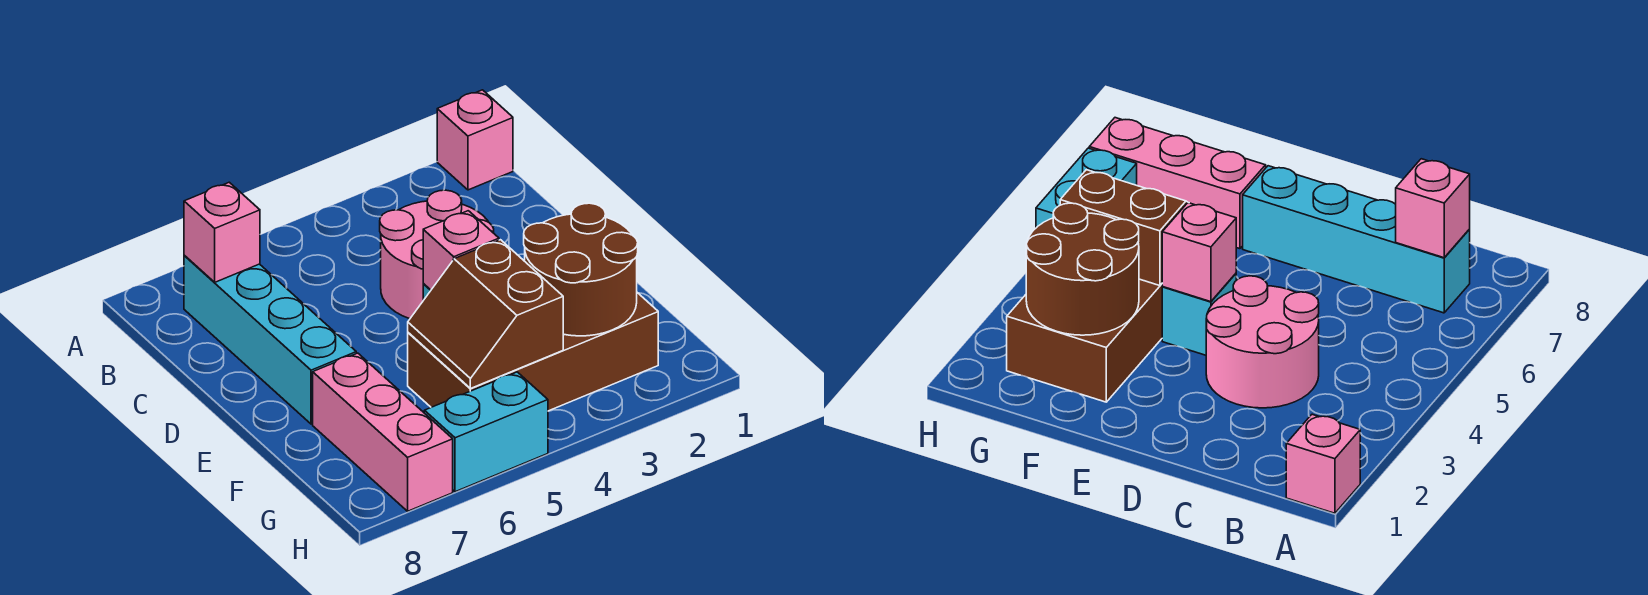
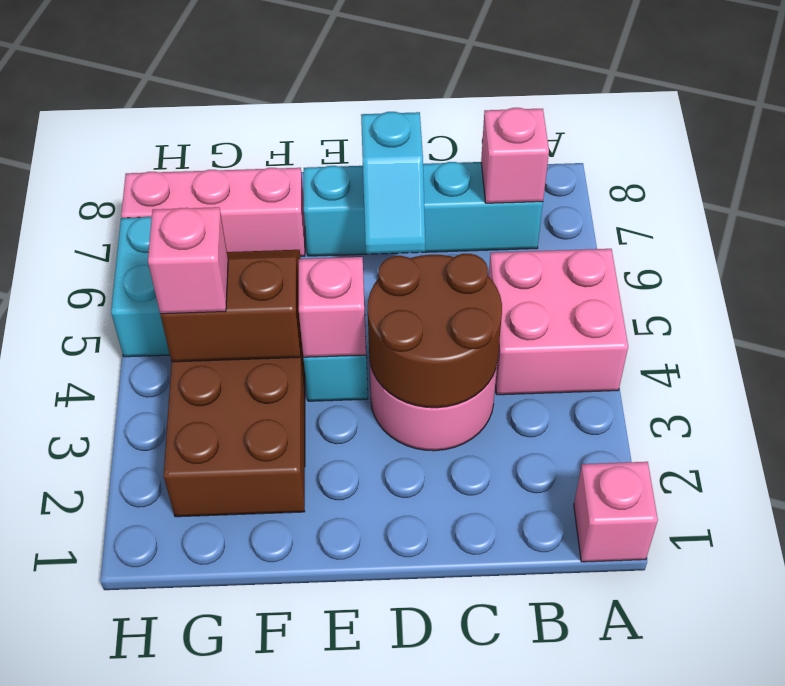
none -> pink brick A4:B5 level 1
none -> cyan slope D6:D7 level 2 top 7
brown round brick F2:G3 level 2 -> brown round brick C3:D4 level 2
none -> pink brick G4 level 3

